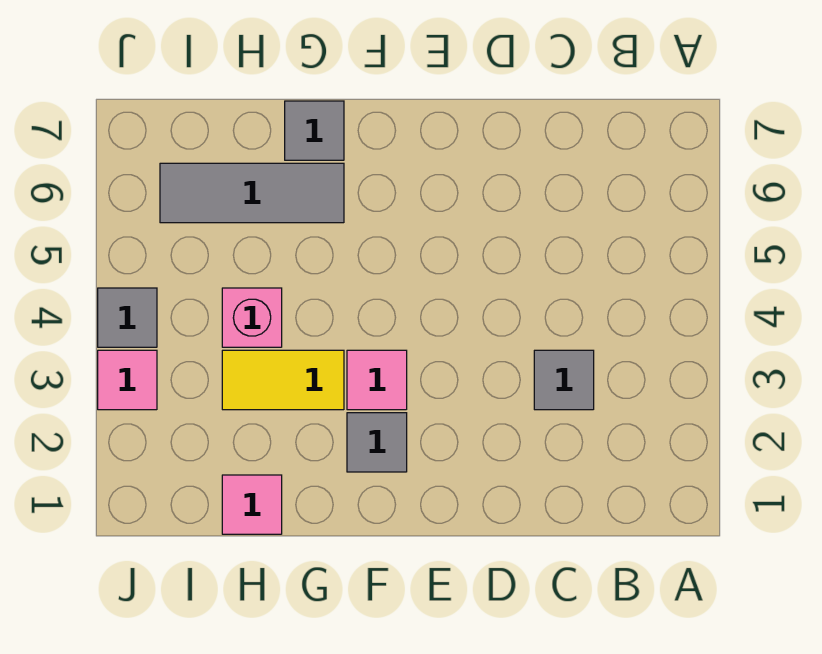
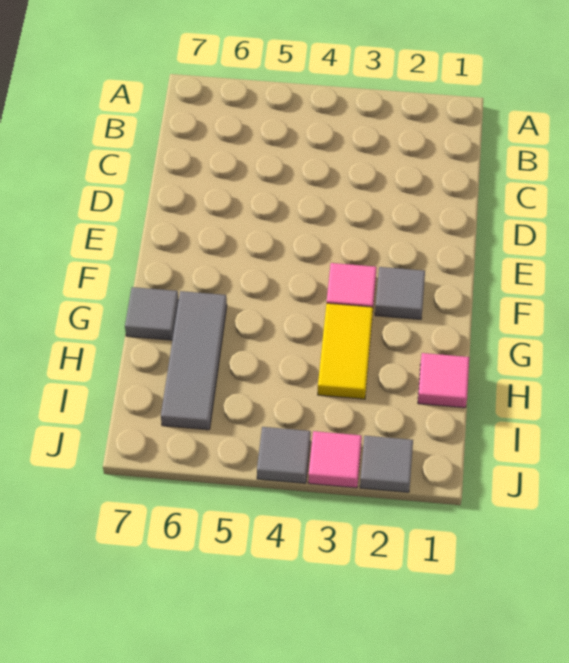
grey tile C3 level 1 -> grey tile J2 level 1
pink brick H4 level 1 -> none

